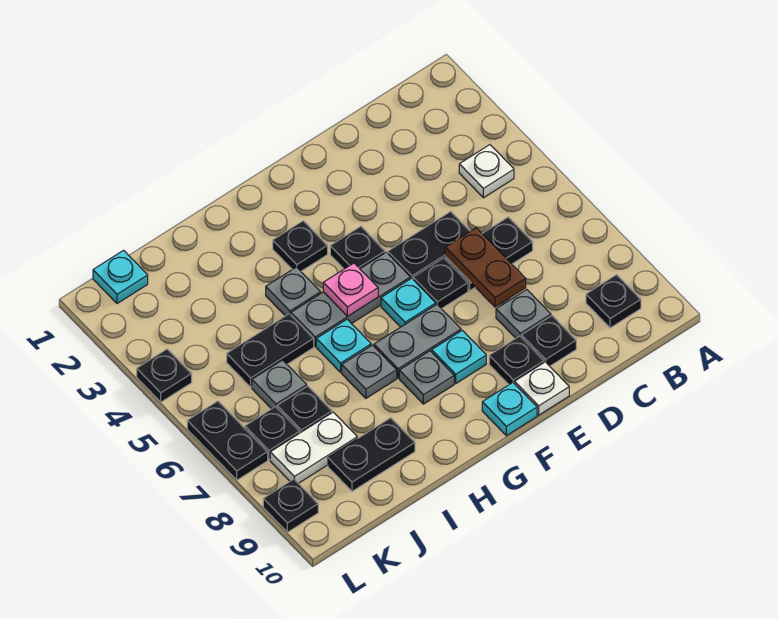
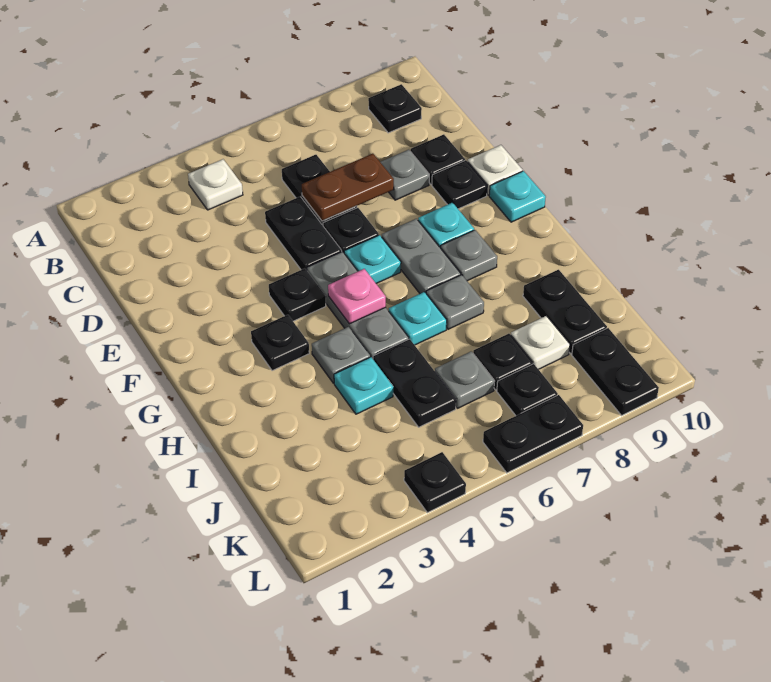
white plate J8:K8 level 1 -> white plate J8 level 1
cyan plate K1 level 1 -> cyan plate I4 level 1
black plate L9 level 1 -> black plate K9:L9 level 1

